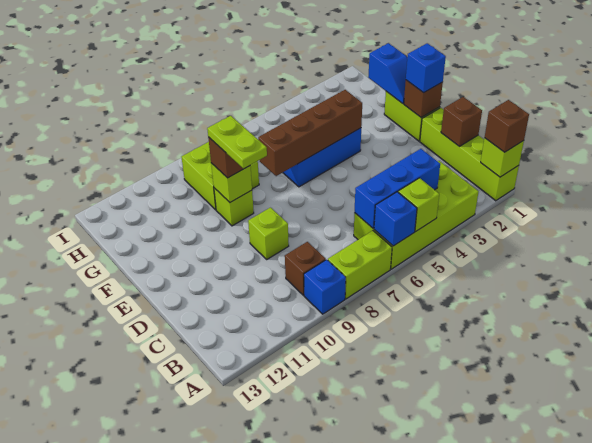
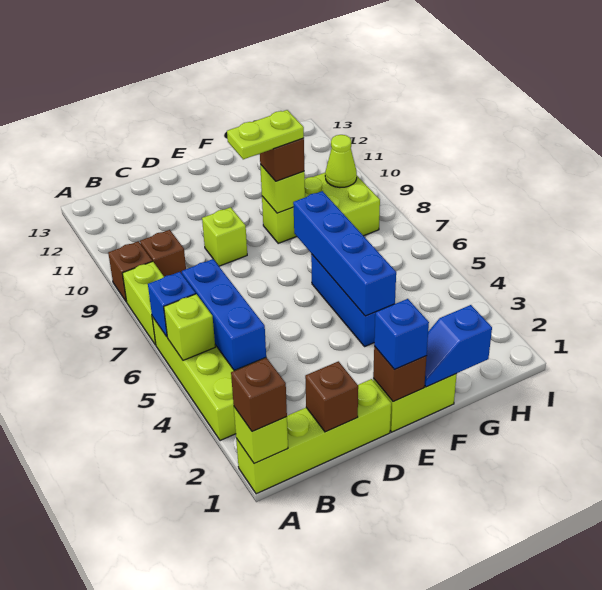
blue brick A9 level 1 -> brown brick A9 level 1
brown brick F4:F7 level 2 -> blue brick F4:F7 level 2
none -> lime cone H9 level 2

